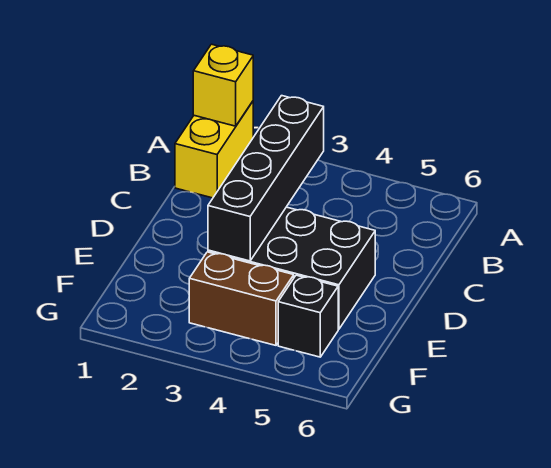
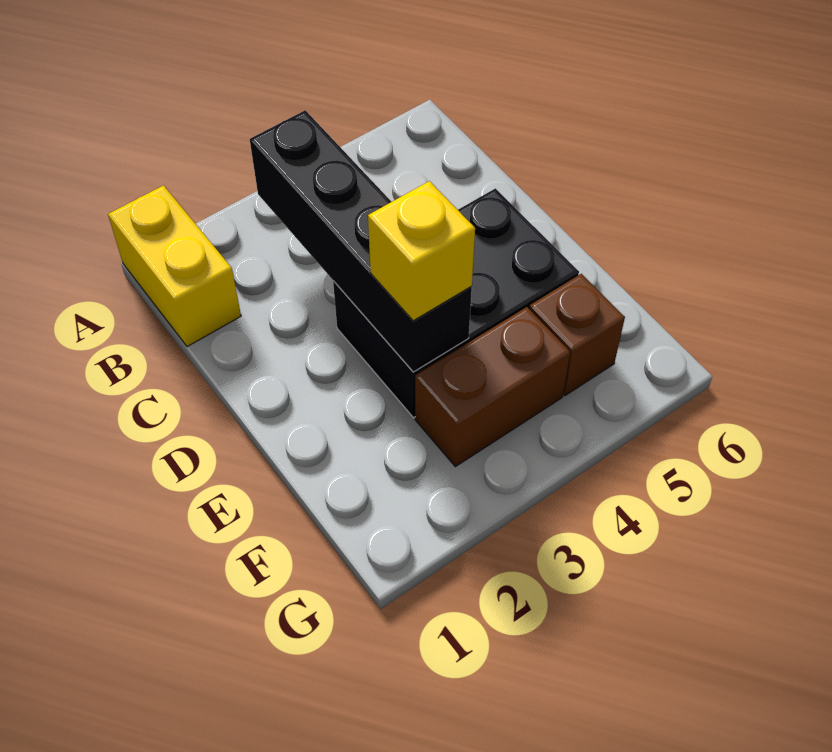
yellow brick A1 level 2 -> yellow brick E3 level 3
black brick F5 level 1 -> brown brick F5 level 1

